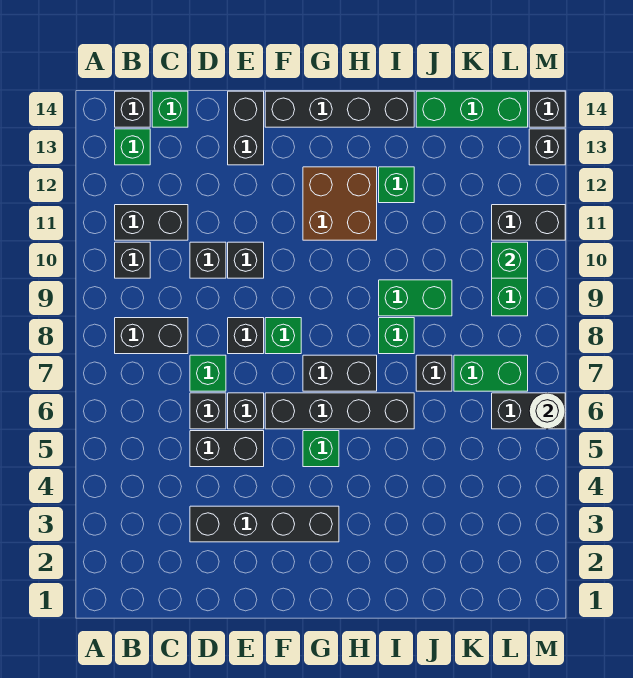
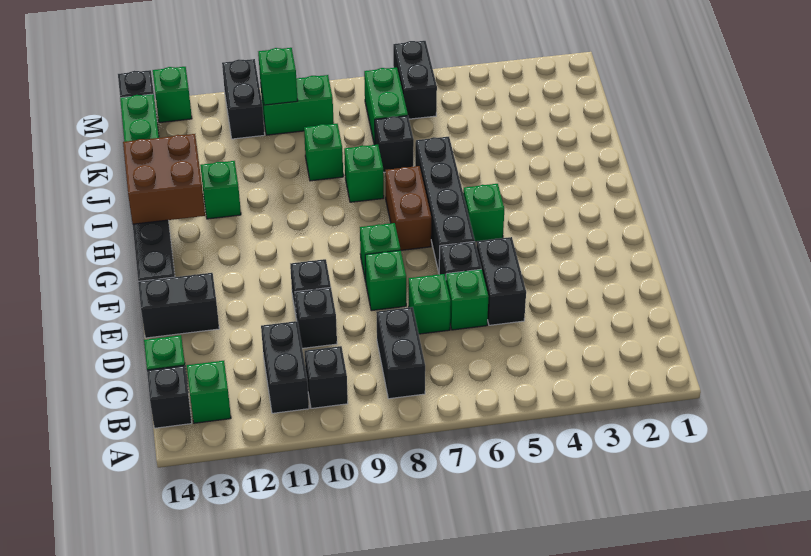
black brick D3:G3 level 1 -> none
black brick D6 level 1 -> green brick D6 level 1
black brick E8 level 1 -> green brick E8 level 1
black brick G7:H7 level 1 -> brown brick G7:H7 level 1
brown brick G11:H12 level 1 -> brown brick H13:I14 level 2
green brick I9:J9 level 1 -> green brick J9 level 1
white round brick M6 level 2 -> none
black brick M13 level 1 -> green brick M13 level 1

